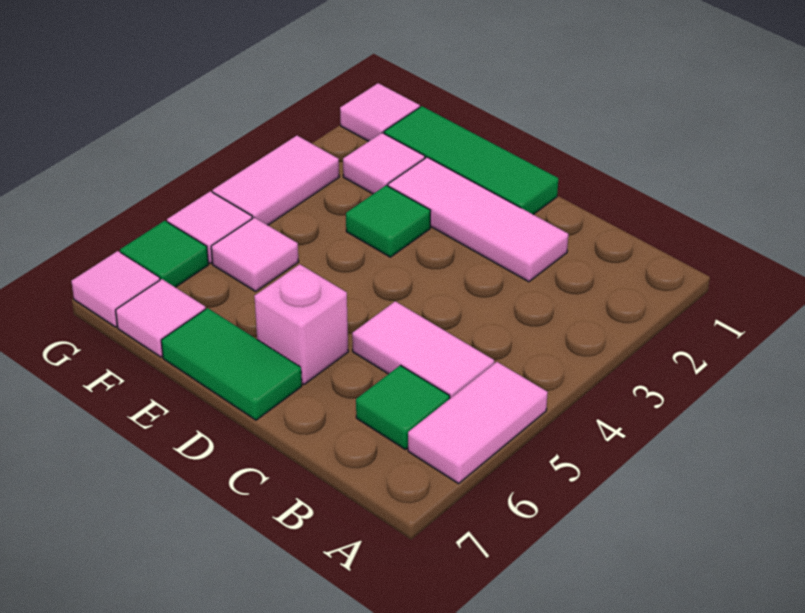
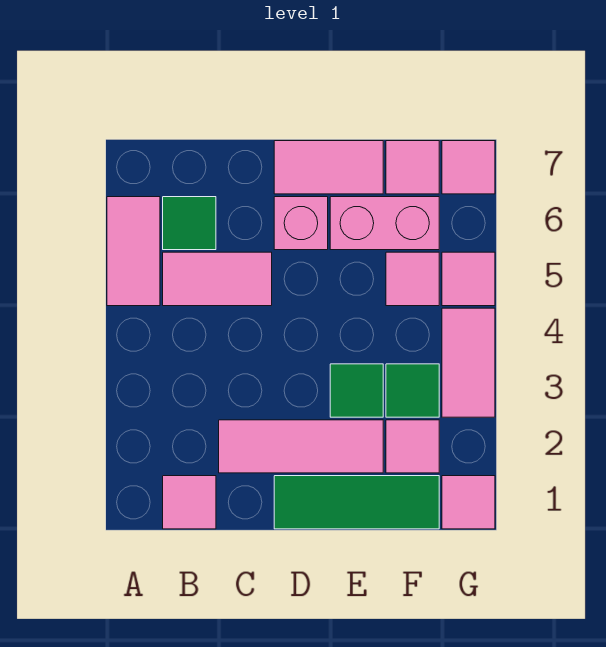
none -> pink tile B1 level 1
green tile D7:E7 level 1 -> pink tile D7:E7 level 1
none -> pink brick E6:F6 level 1
green tile G6 level 1 -> green tile F3 level 1

